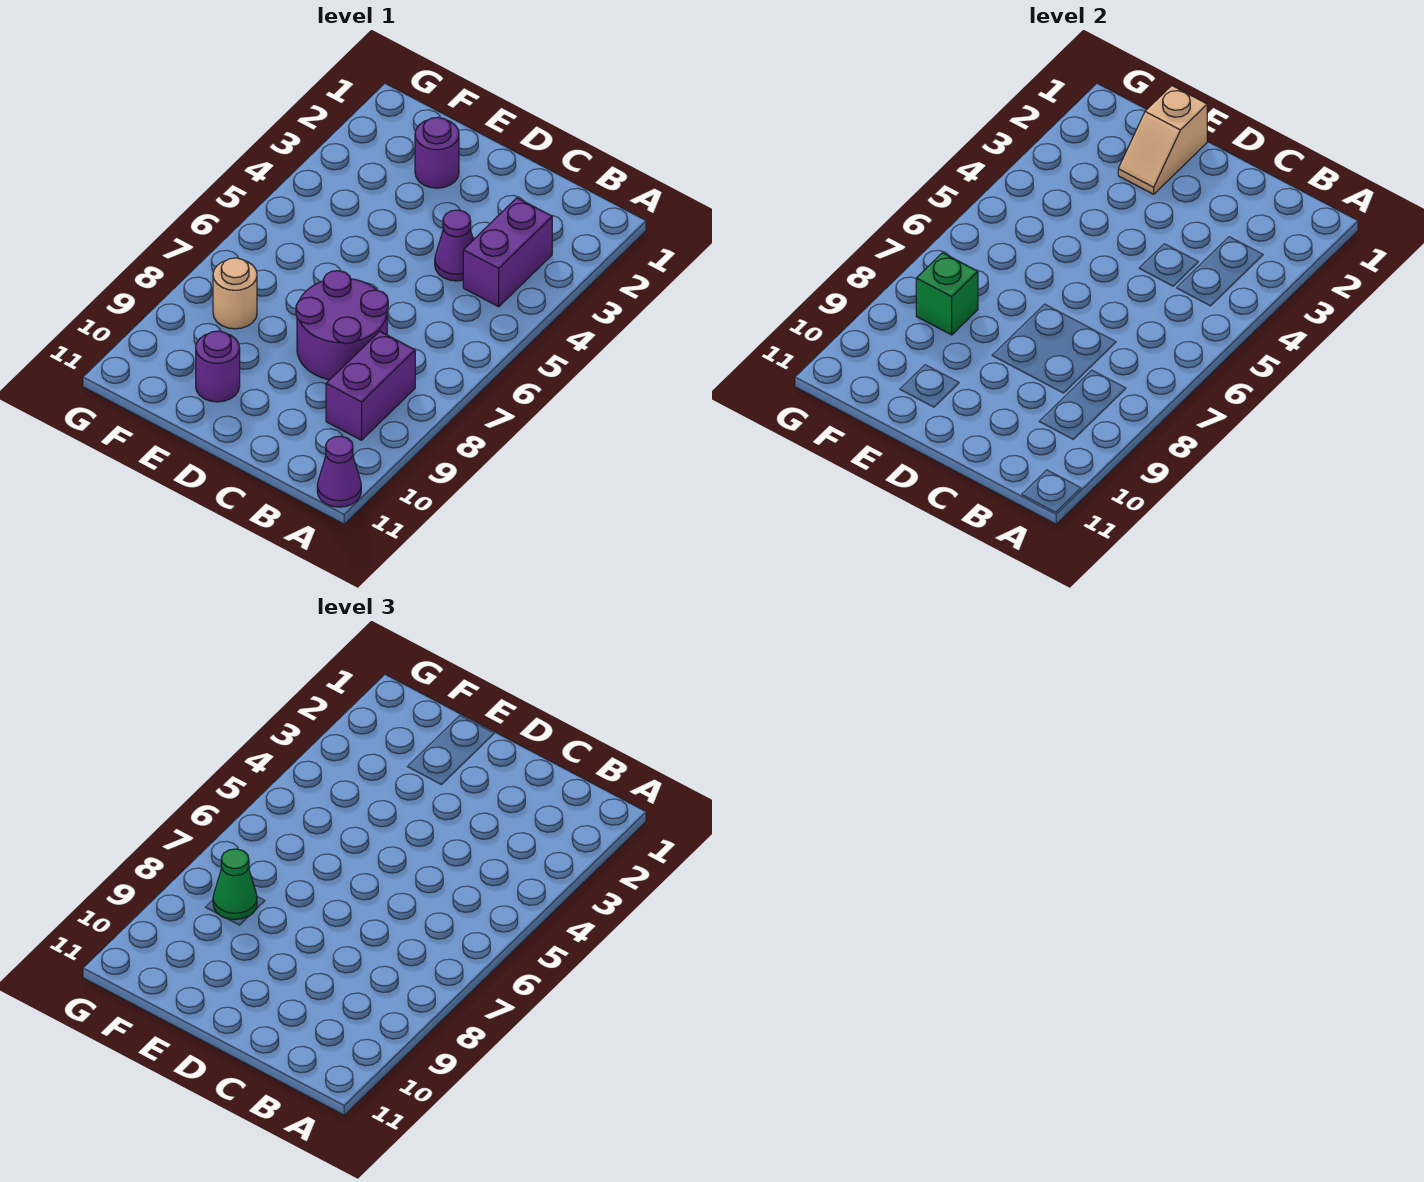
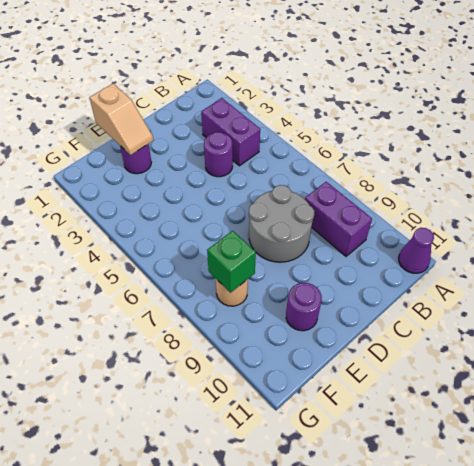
purple cone C4 level 1 -> purple round brick C4 level 1
purple round brick C7:D8 level 1 -> grey round brick C7:D8 level 1
green cone F8 level 3 -> none

